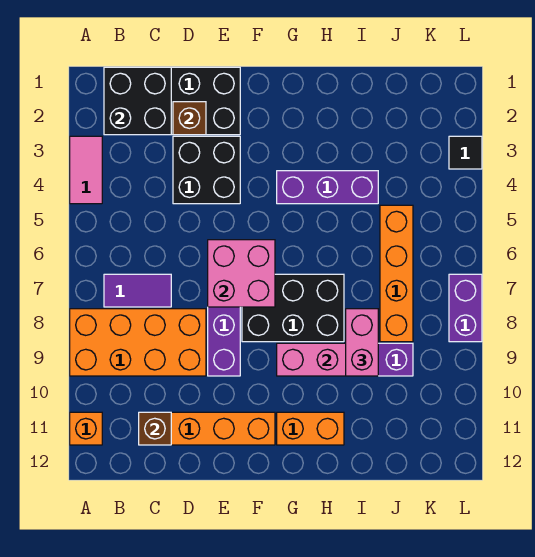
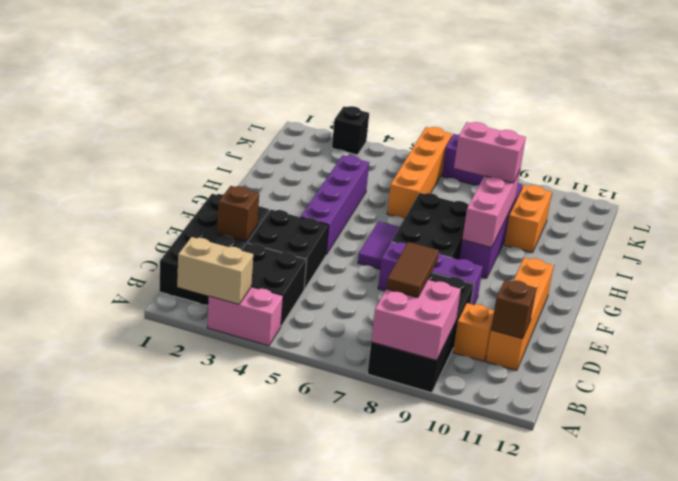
none -> tan brick A2:A3 level 2
pink tile A3:A4 level 1 -> pink brick A3:A4 level 1
orange brick A8:D9 level 1 -> black brick A8:D9 level 1
orange brick A11 level 1 -> orange brick C10 level 1
black brick B1:C2 level 2 -> black brick B3:C4 level 1
purple tile B7:C7 level 1 -> purple tile F6:G6 level 1
none -> brown tile B8:C8 level 3
pink brick E6:F7 level 2 -> pink brick A8:B9 level 2
purple brick G4:I4 level 1 -> purple brick F4:I4 level 1
orange brick G11:H11 level 1 -> orange brick I10:J10 level 1
orange brick J5:J8 level 1 -> orange brick I6:L6 level 1
black tile L3 level 1 -> black brick L3 level 1

